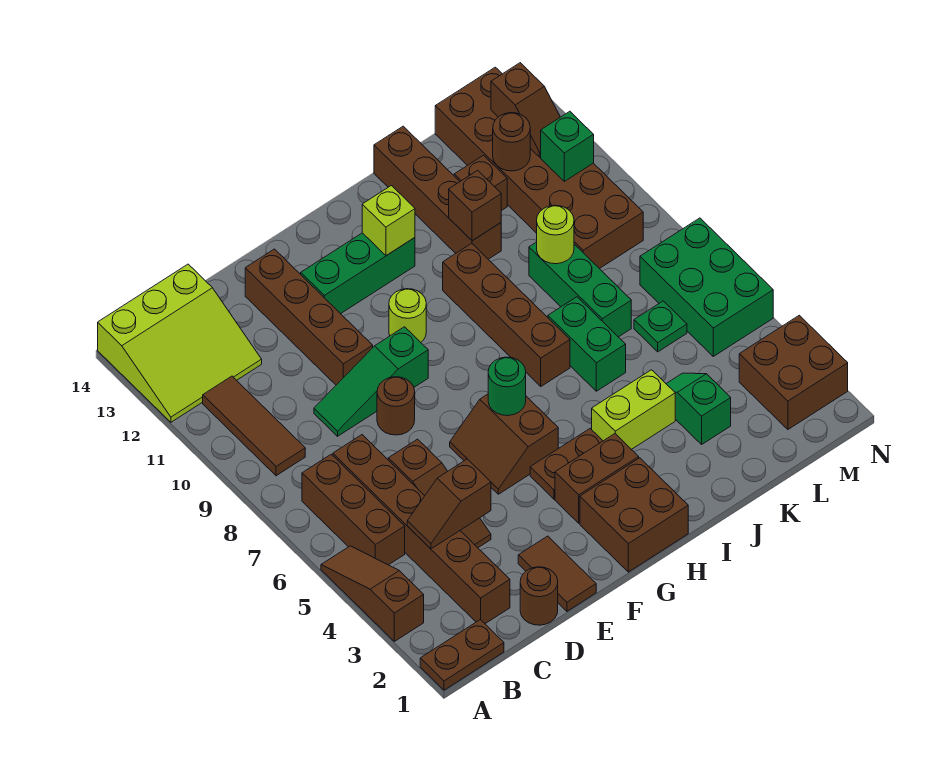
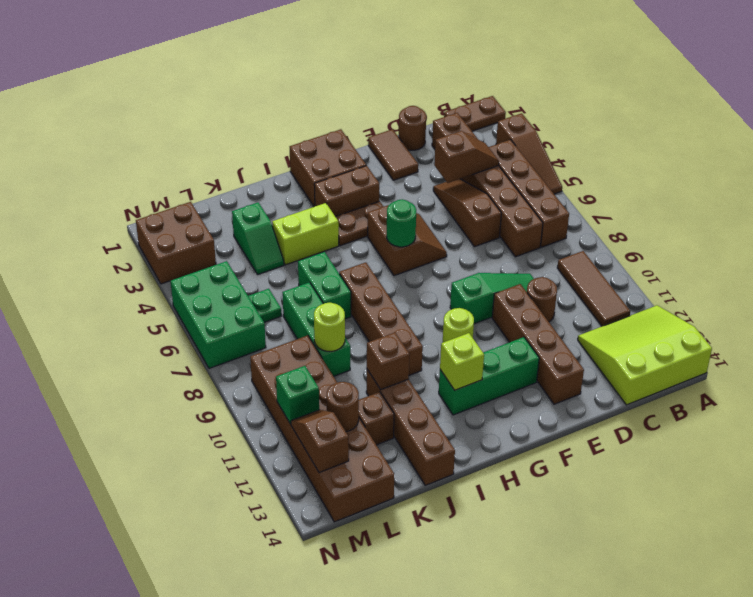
brown brick B5:B7 level 1 -> brown brick B4:B7 level 1
brown round brick E8 level 1 -> brown round brick D10 level 1

